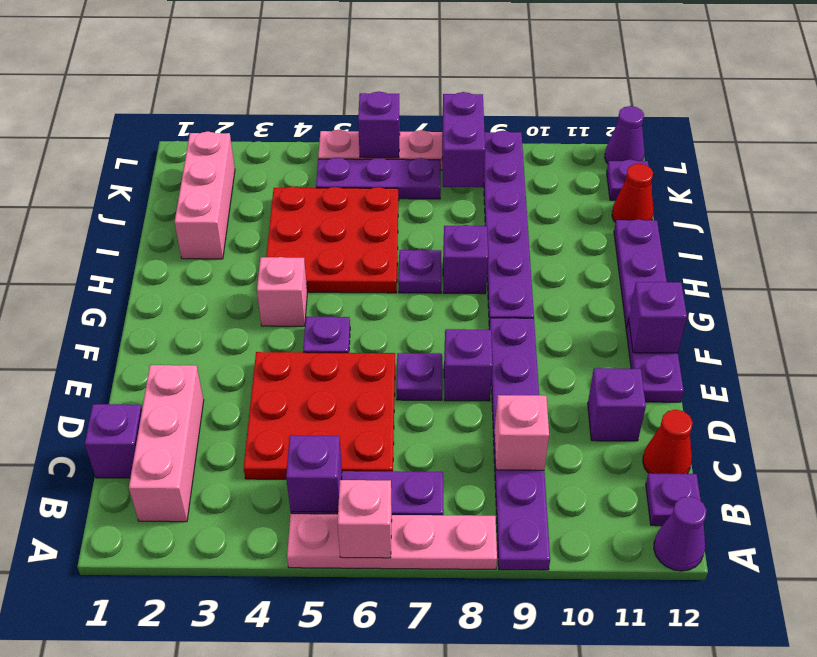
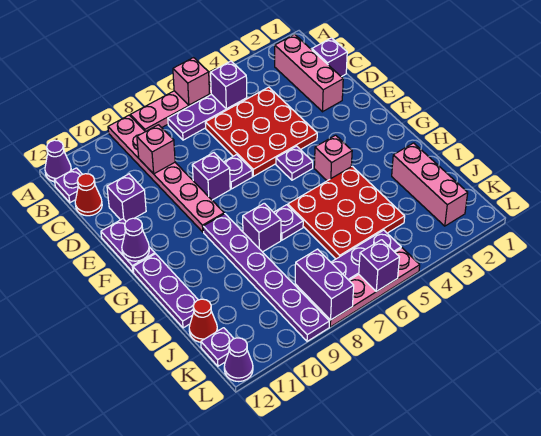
purple plate A9:F9 level 1 -> pink plate A9:F9 level 1
purple brick F12 level 2 -> purple cone F12 level 2

